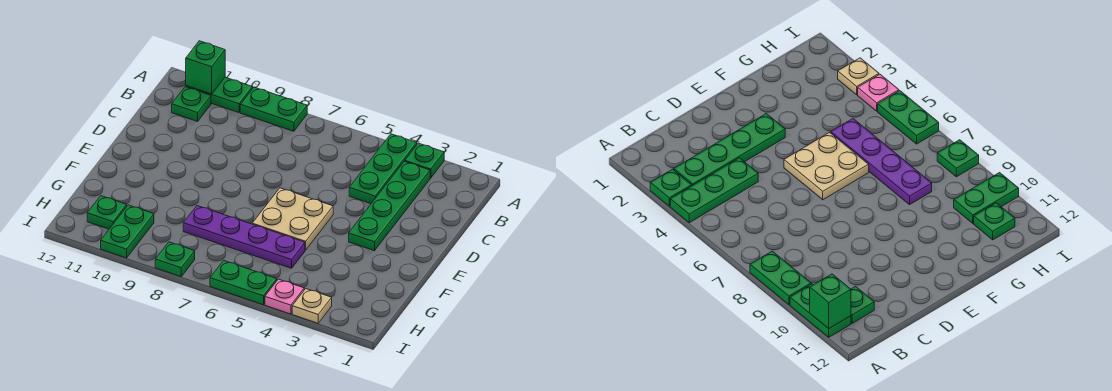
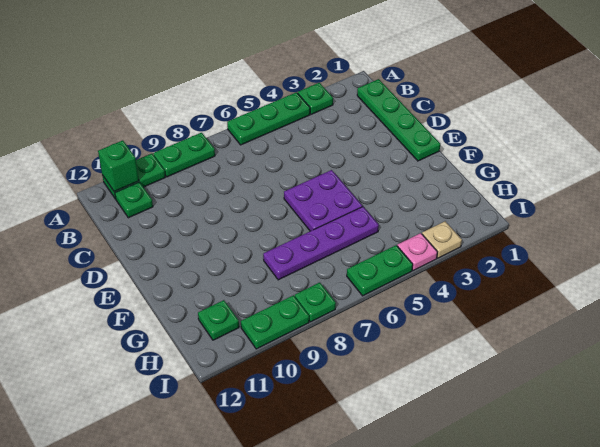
green plate A4:C4 level 1 -> green plate A4:A6 level 1
green plate B3:E3 level 1 -> green plate B1:E1 level 1
tan plate E5:F6 level 1 -> purple plate E5:F6 level 1
green plate H10:I10 level 1 -> green plate I9:I10 level 1

